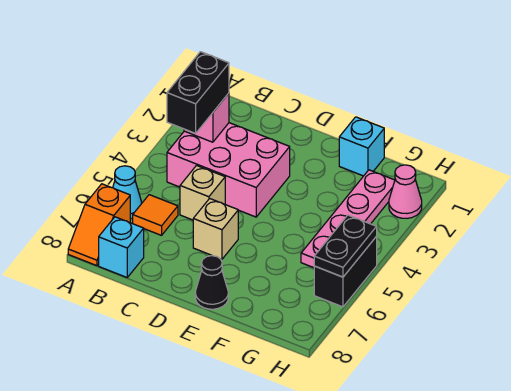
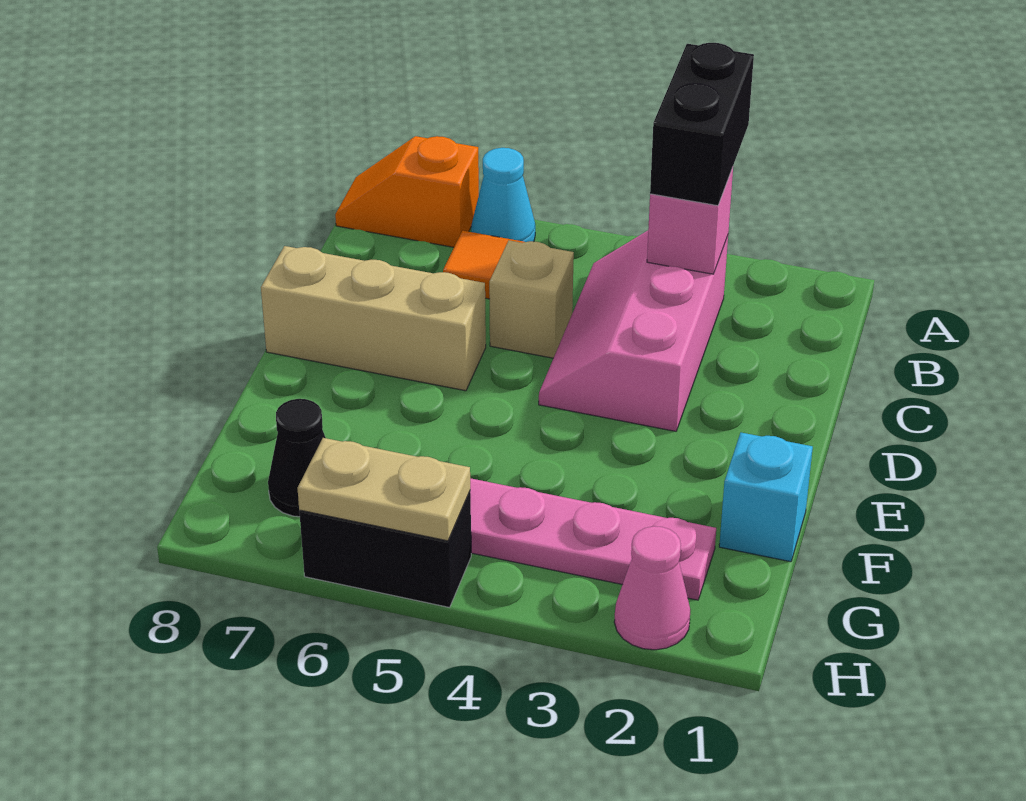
pink brick B3:D4 level 1 -> pink slope B3:D4 level 1 top 3
black brick B3:B4 level 3 -> black brick A3:B3 level 3
cyan brick B8 level 1 -> none
tan brick D6 level 1 -> tan brick D6:D8 level 1
black cone E8 level 1 -> black cone G7 level 1
black plate H5:H6 level 2 -> tan plate H5:H6 level 2

